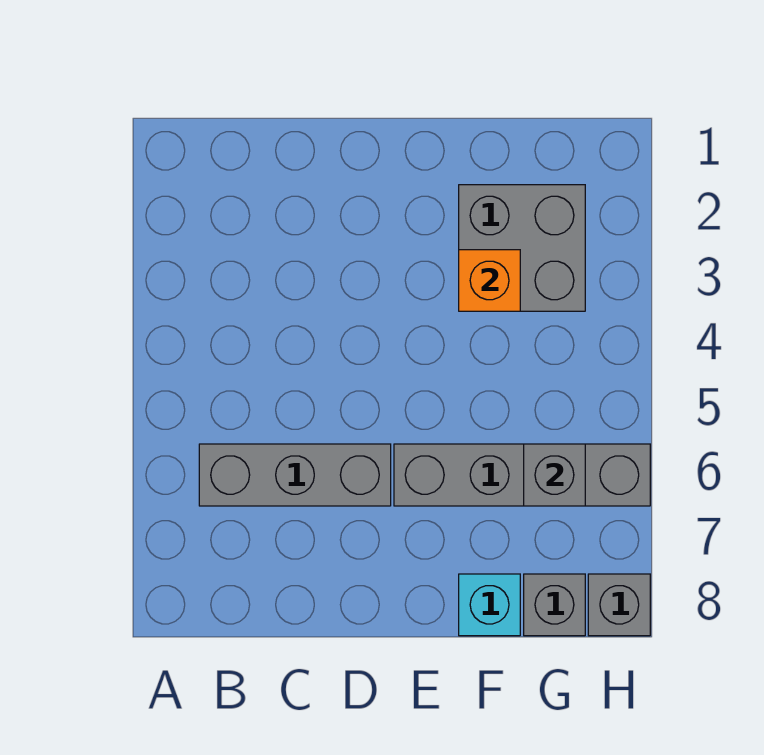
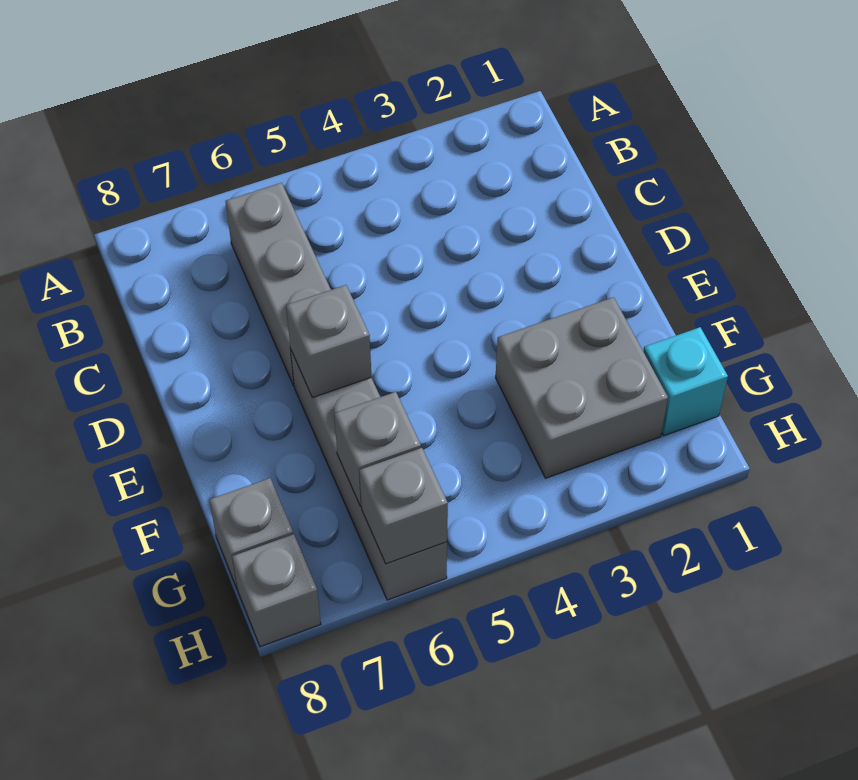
none -> grey brick E6 level 2
orange brick F3 level 2 -> none
cyan brick F8 level 1 -> cyan brick G1 level 1
none -> grey brick H6 level 2

